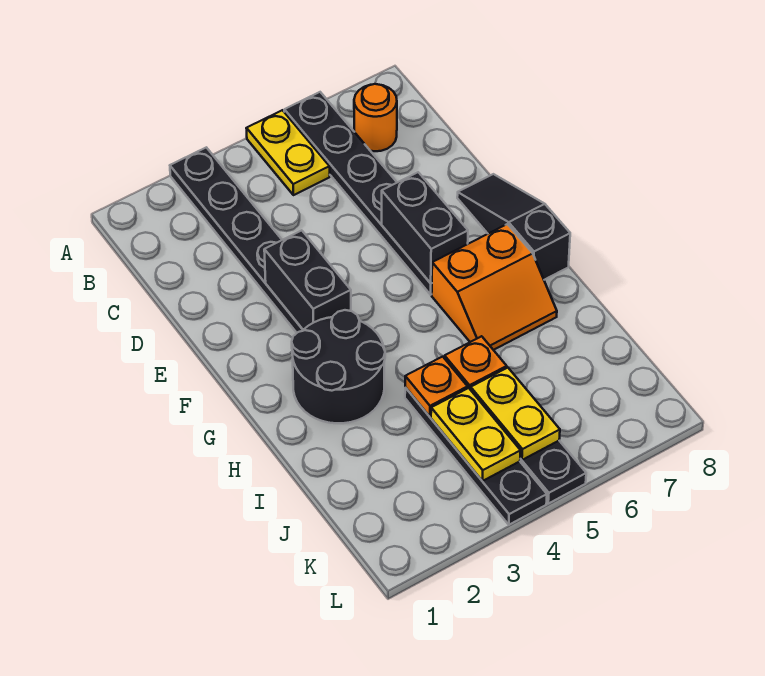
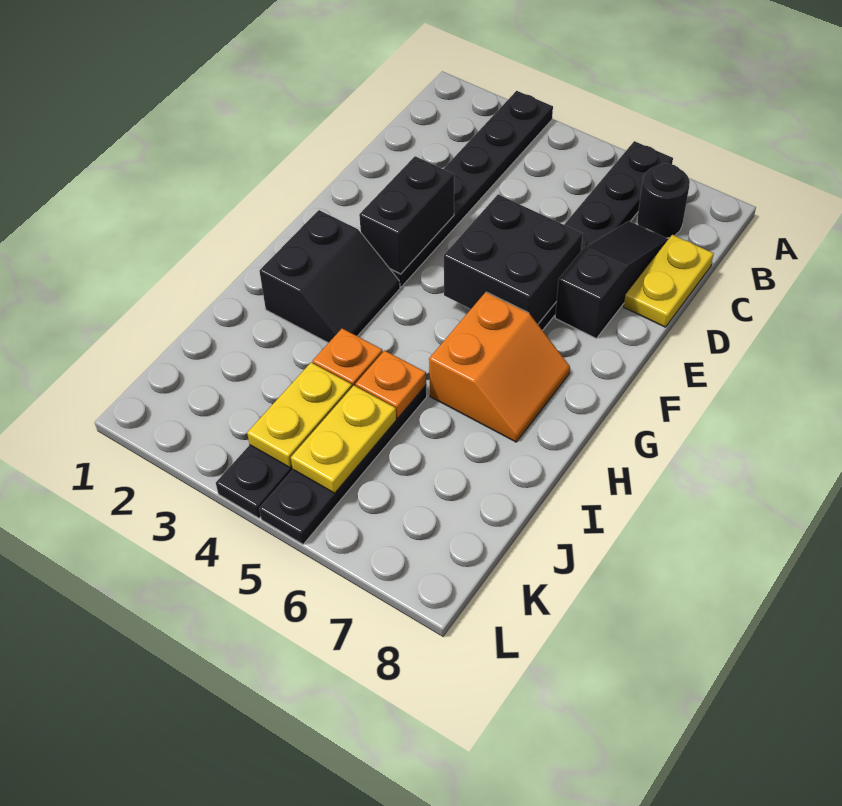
yellow plate A5:B5 level 1 -> yellow plate C8:D8 level 1
orange round brick B7 level 1 -> black round brick B7 level 1
black brick E6:F6 level 2 -> black brick E5:F6 level 2
black slope E8:G8 level 1 top G -> black slope C7:E7 level 1 top E
black round brick G2:H3 level 1 -> black slope G2:H3 level 1 top 2
orange slope G6:H7 level 1 top G -> orange slope G6:H7 level 1 top 6

